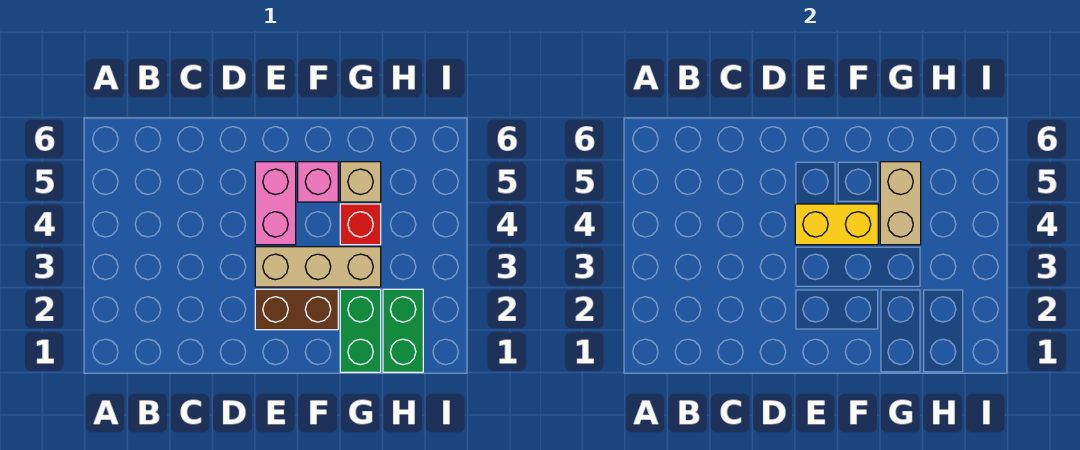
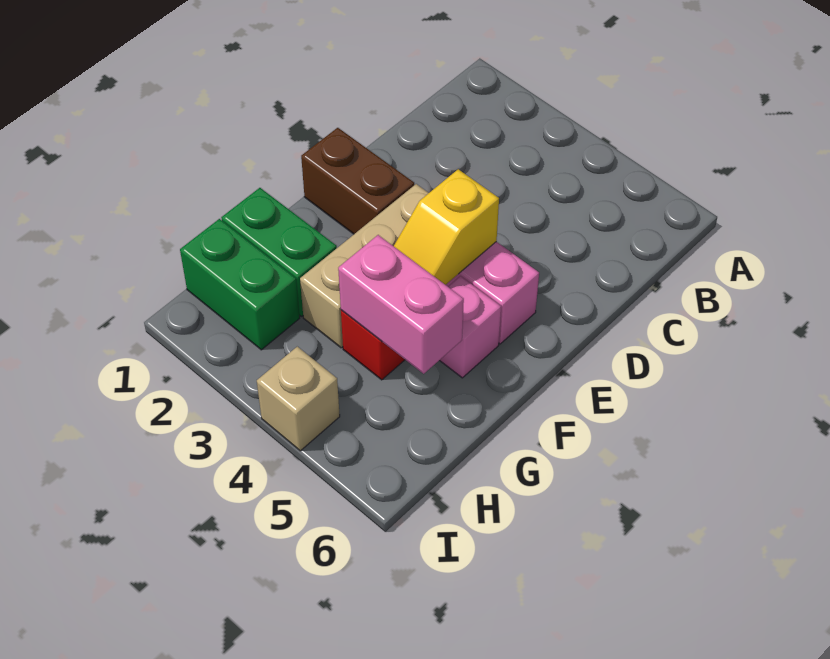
brown brick E2:F2 level 1 -> brown brick E1:E2 level 1
yellow brick E4:F4 level 2 -> yellow slope E4:F4 level 2 top E
tan brick G4:G5 level 2 -> pink brick G4:G5 level 2
tan brick G5 level 1 -> tan brick I4 level 1

